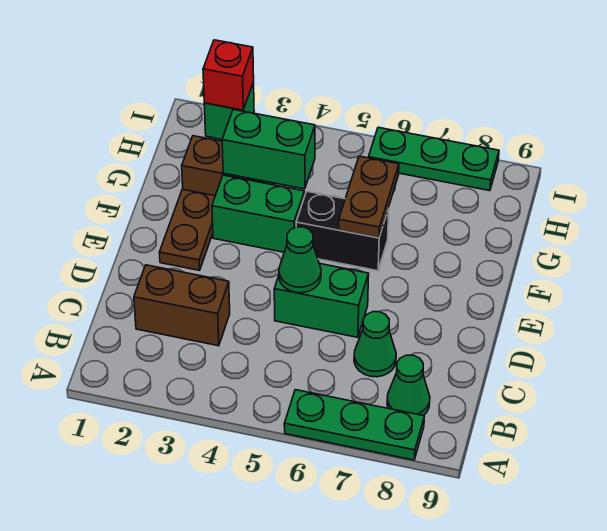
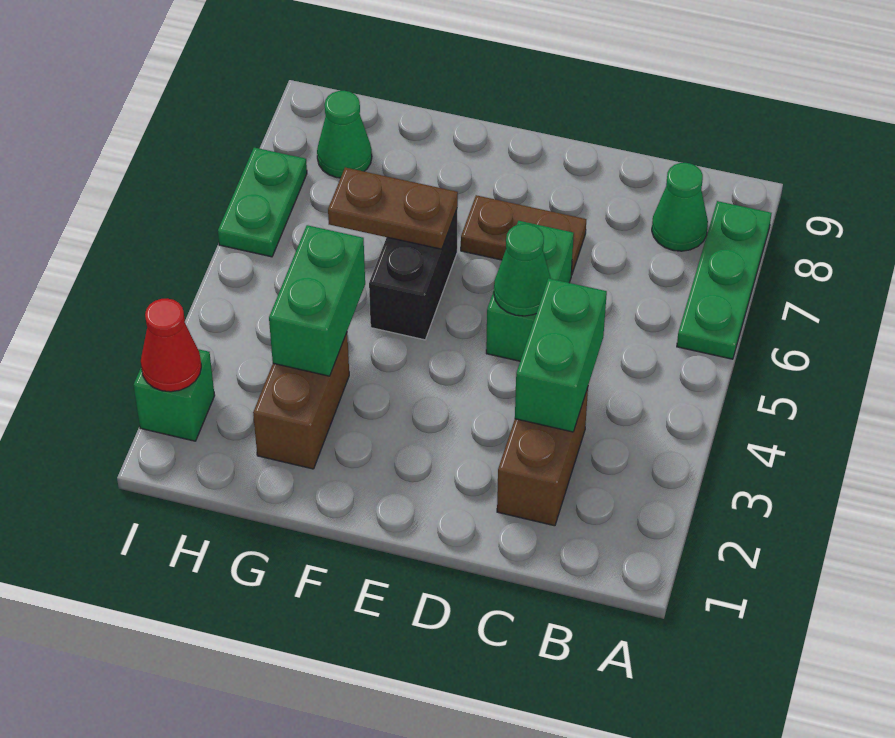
green cone C7 level 1 -> green cone H8 level 1
brown plate E2:F2 level 1 -> brown plate D7:E7 level 1
green brick F3:F4 level 1 -> green brick C3:C4 level 2
red brick I2 level 2 -> red cone I2 level 2
green plate I6:I8 level 1 -> green plate I6:I7 level 1

